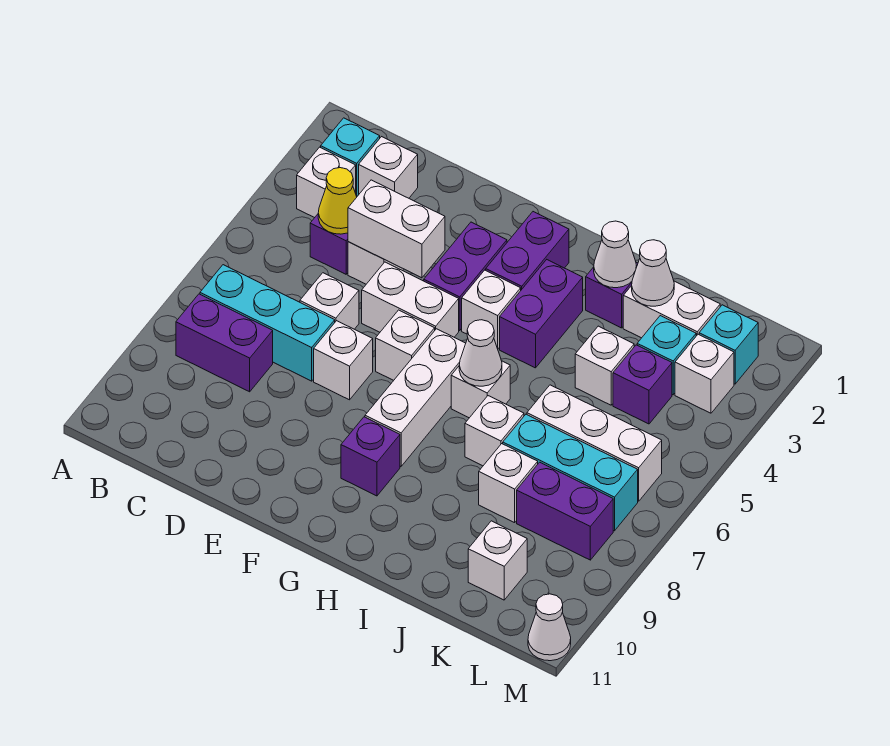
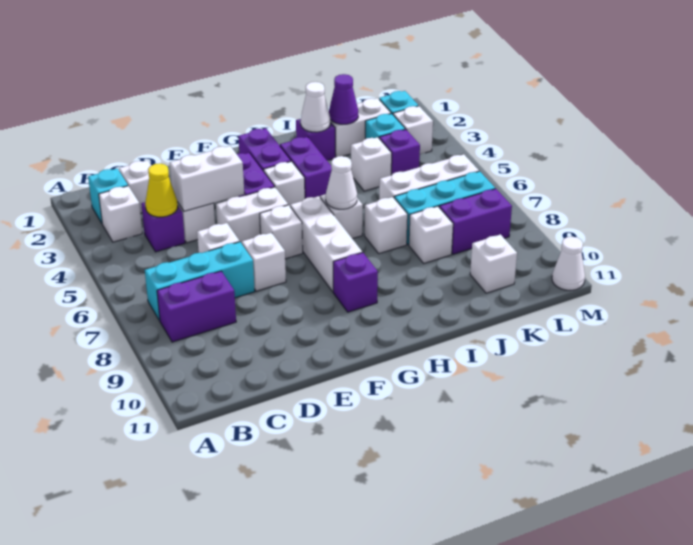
white cone J2 level 2 -> purple cone J2 level 2

